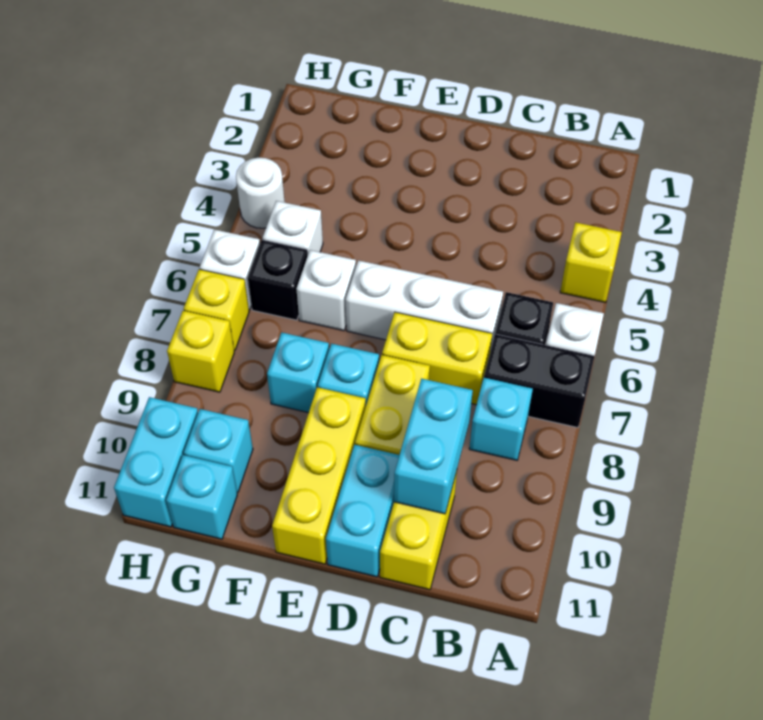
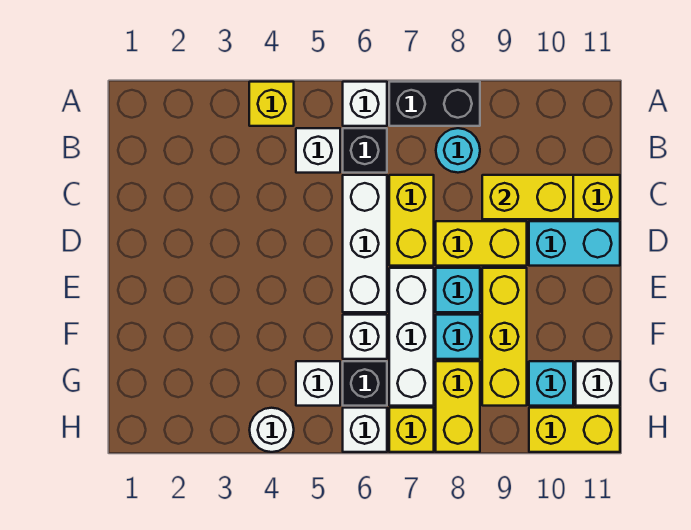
black brick A7:B7 level 1 -> black brick A7:A8 level 1
none -> white brick B5 level 1
cyan brick B8 level 1 -> cyan round brick B8 level 1
cyan brick C9:C10 level 2 -> yellow brick C9:C10 level 2
none -> white brick E7:G7 level 1
yellow brick E9:E11 level 1 -> yellow brick E9:G9 level 1
cyan brick G11 level 1 -> white brick G11 level 1
yellow brick H8 level 1 -> yellow brick G8:H8 level 1
cyan brick H10:H11 level 1 -> yellow brick H10:H11 level 1

